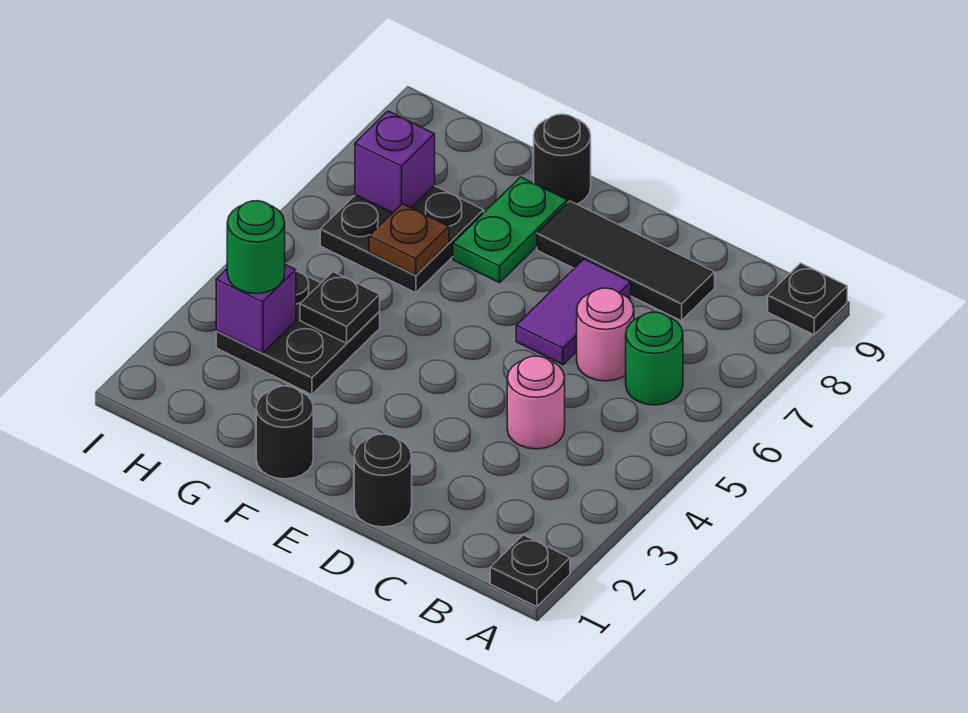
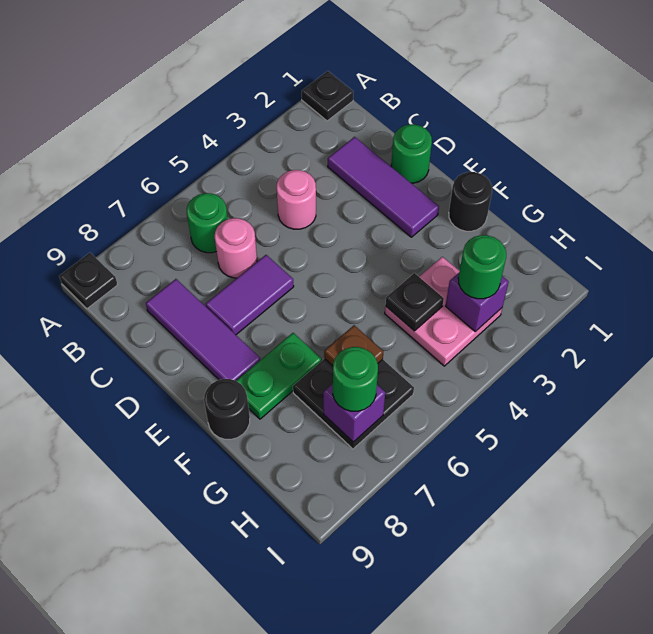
none -> purple tile C2:E2 level 1
black tile C8:E8 level 1 -> purple tile C8:E8 level 1
black round brick D1 level 1 -> green round brick D1 level 1
black plate G3:H4 level 1 -> pink plate G3:H4 level 1
none -> green round brick H7 level 3

